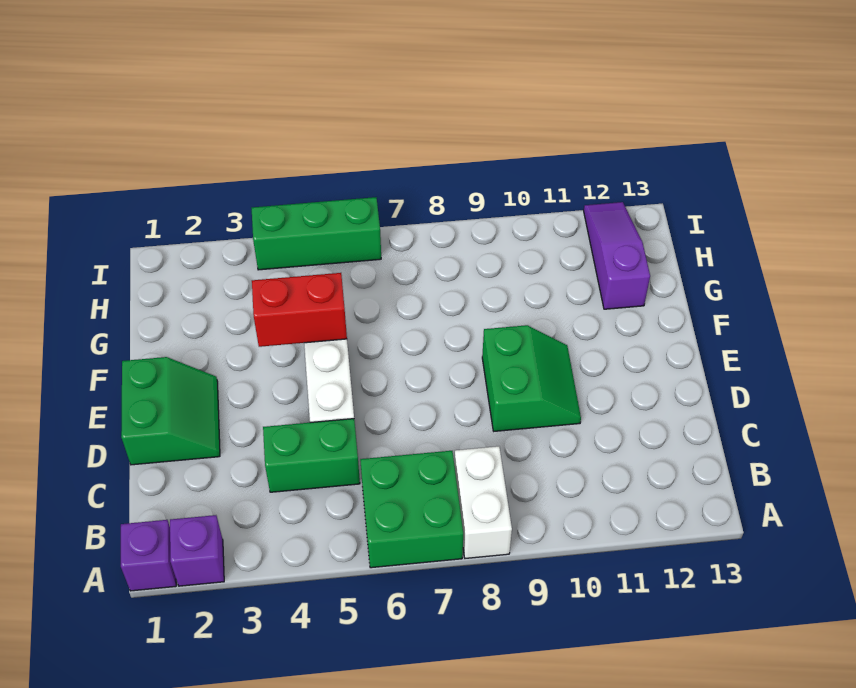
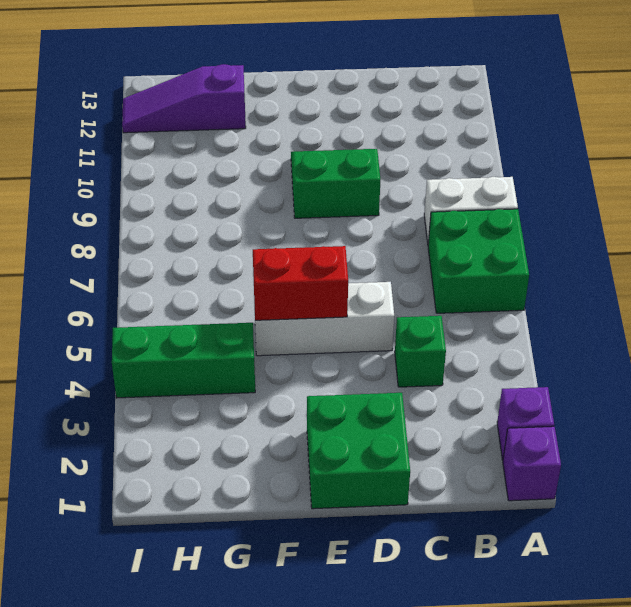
green brick C4:C5 level 1 -> green brick C4 level 1
green slope D1:E2 level 1 top 1 -> green brick D1:E2 level 1
red brick F4:F5 level 2 -> red brick E5:F5 level 2
green brick I4:I6 level 1 -> green brick G4:I4 level 1

